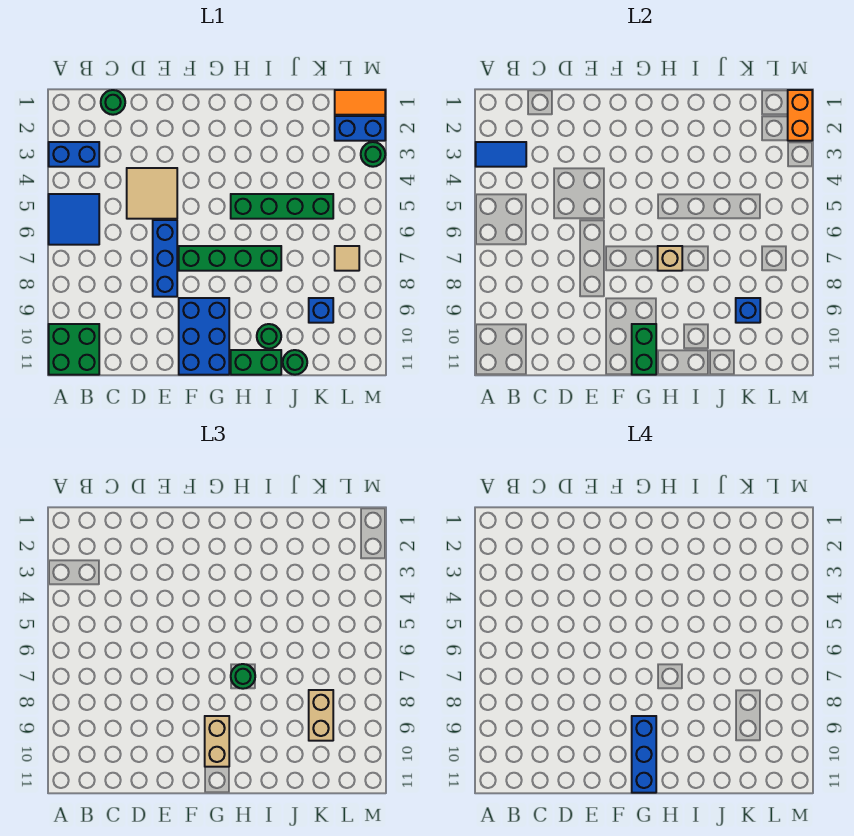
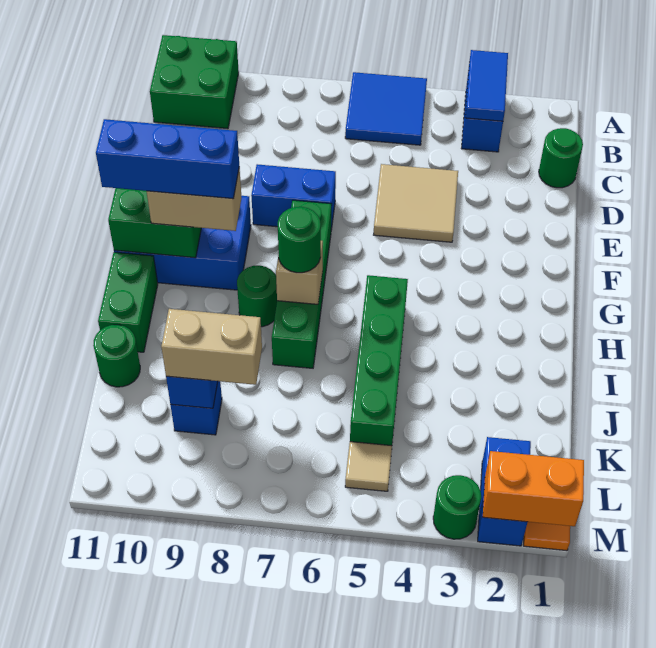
blue brick E6:E8 level 1 -> blue brick E7:E8 level 1
green round brick I10 level 1 -> green round brick H8 level 1
tan tile L7 level 1 -> tan tile L5 level 1

